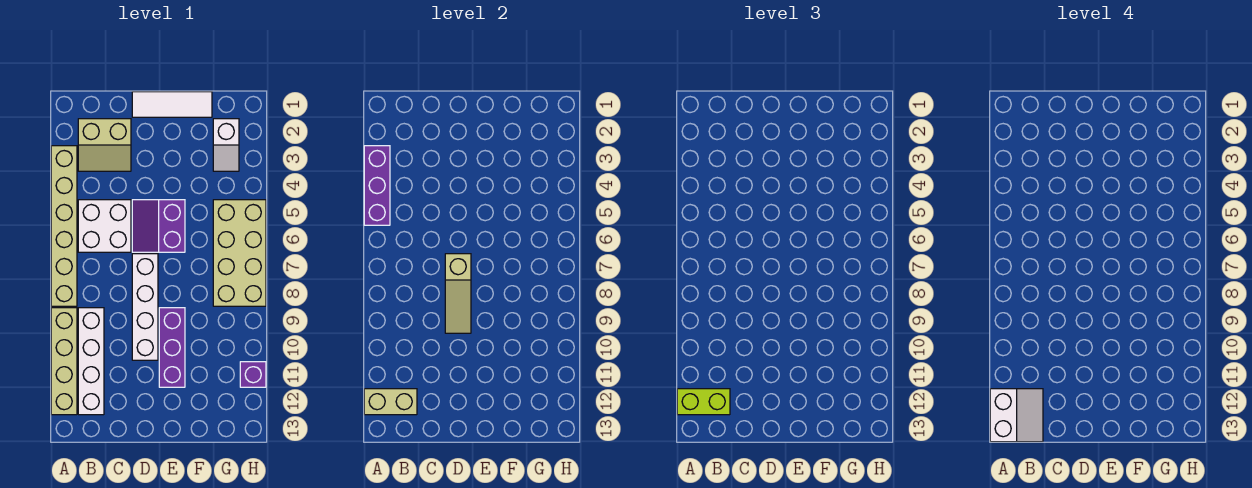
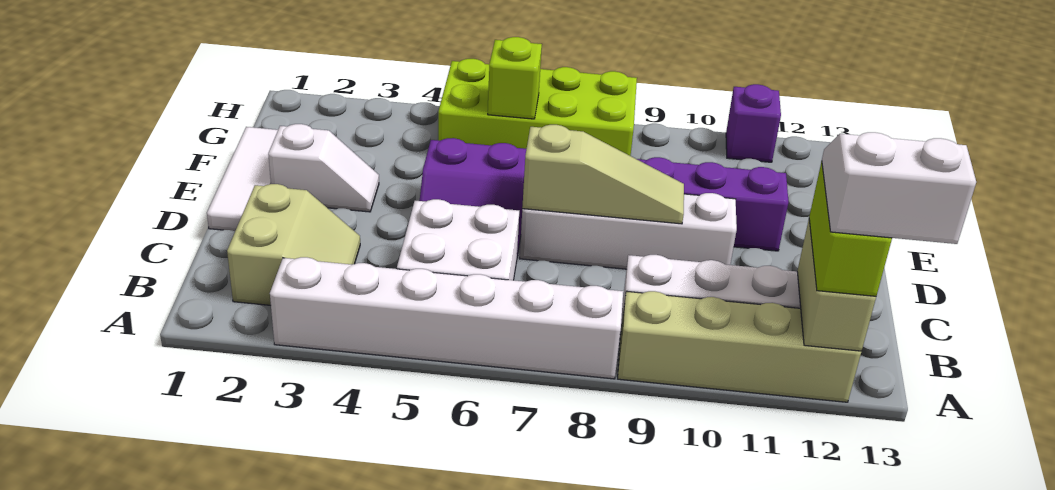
tan brick A3:A8 level 1 -> white brick A3:A8 level 1
purple brick A3:A5 level 2 -> none
white slope G2:G3 level 1 top 2 -> white slope E2:E3 level 1 top 2
tan brick G5:H8 level 1 -> lime brick G5:H8 level 1
none -> lime brick G6 level 2

